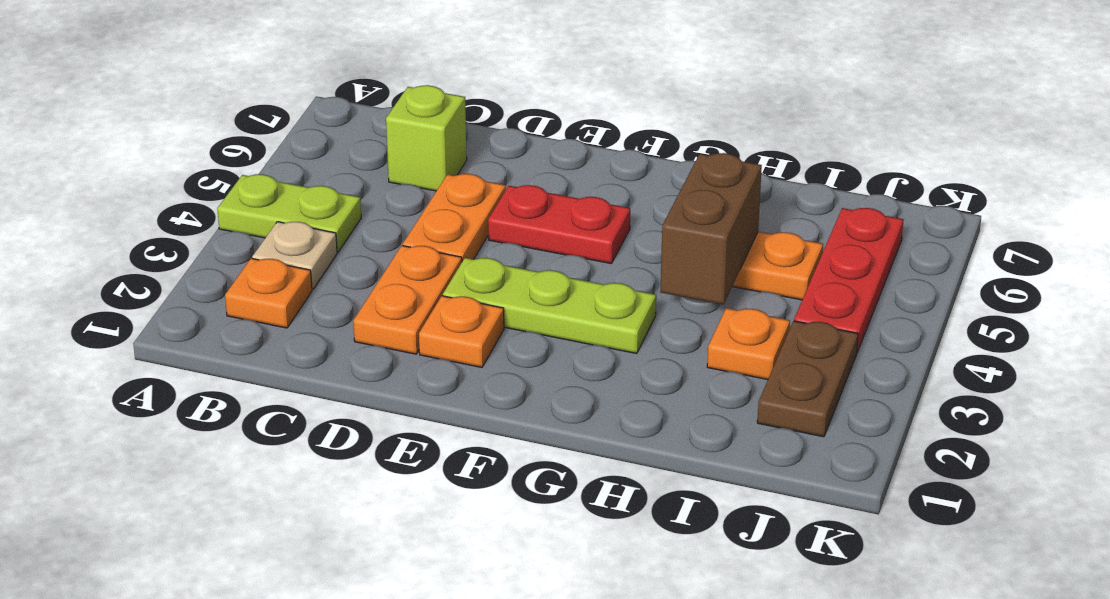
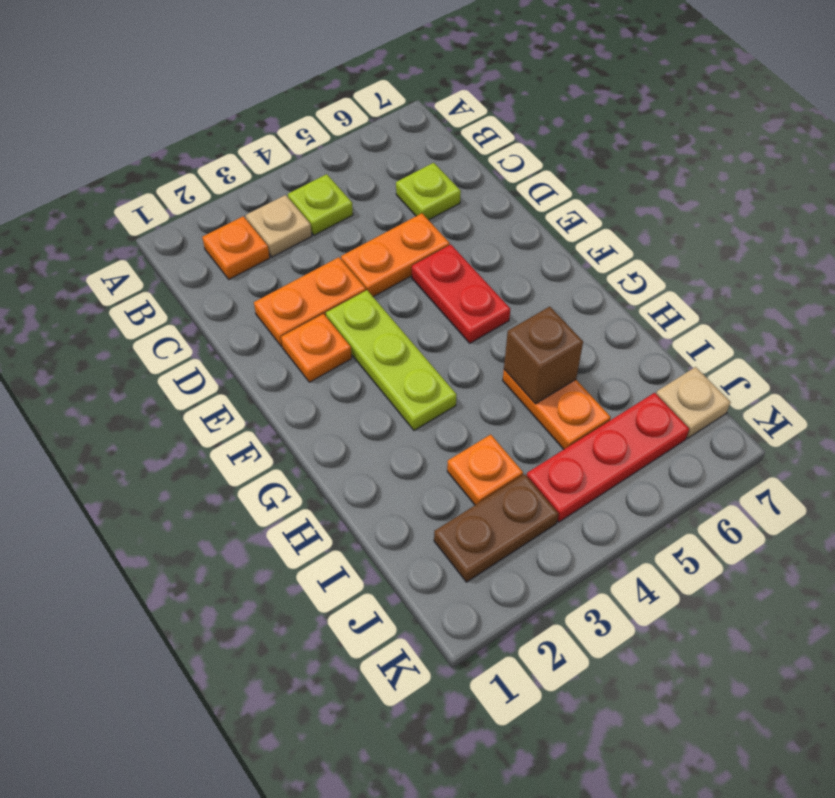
lime plate A4:B4 level 1 -> lime plate B4 level 1
lime brick C6 level 1 -> lime plate C6 level 1
brown brick H4:H5 level 2 -> brown brick H5 level 2
none -> tan plate J7 level 1

